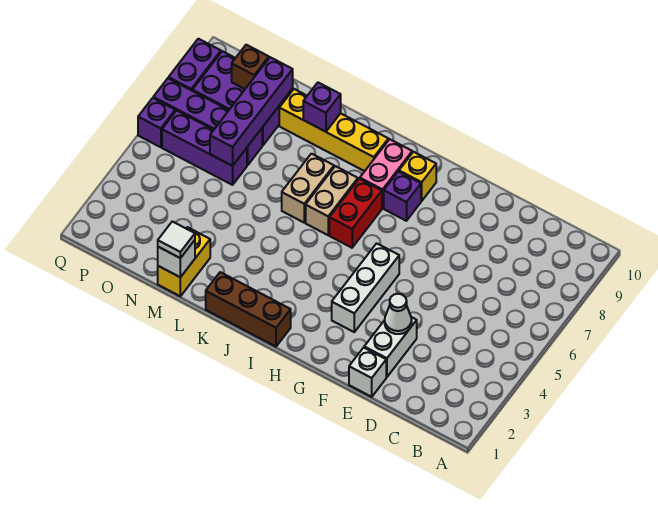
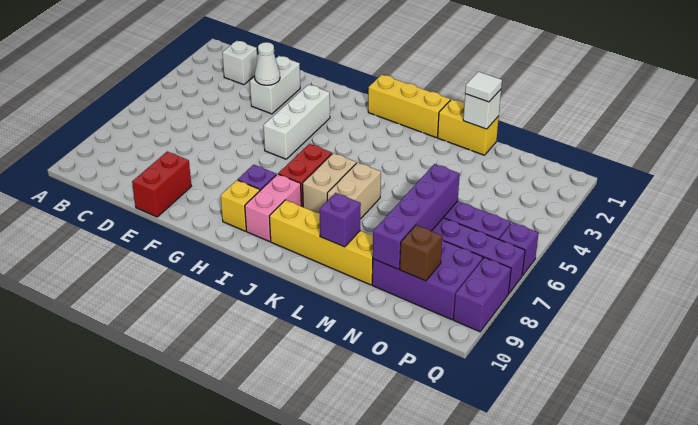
white brick E1 level 1 -> white brick C2 level 1
none -> red brick E9:E10 level 1
brown brick I1:K1 level 1 -> yellow brick I1:K1 level 1
yellow brick M1:M2 level 1 -> yellow brick L1:M1 level 1

